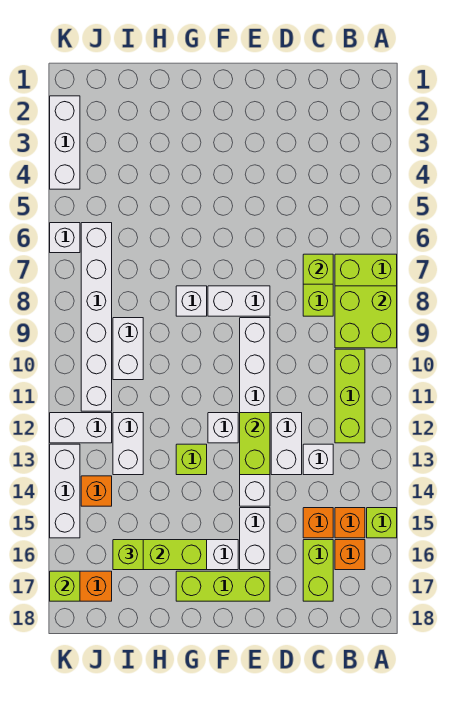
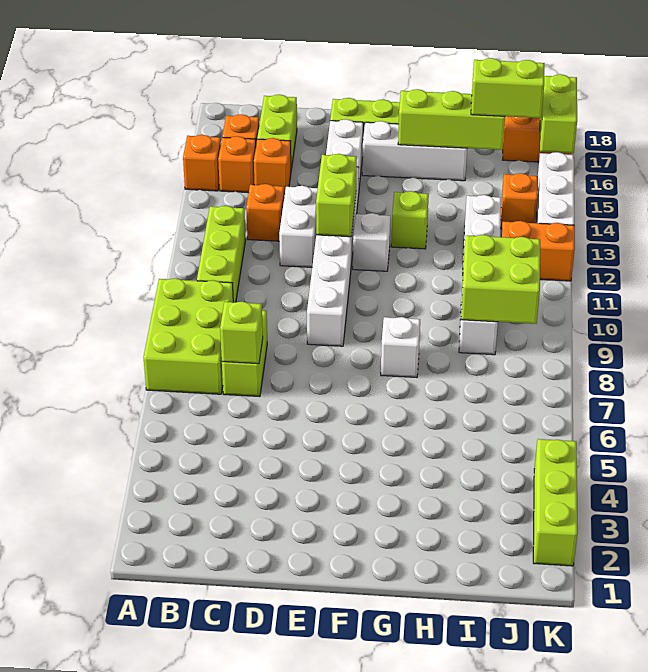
lime brick A8:B9 level 2 -> lime brick I9:J10 level 2
lime brick A15 level 1 -> orange brick A15 level 1
white brick C13 level 1 -> orange brick C13 level 1
white brick E8:F8 level 1 -> none
lime brick I16 level 3 -> lime brick I16:J16 level 3
white brick J6:J11 level 1 -> none
white brick J12:K12 level 1 -> orange brick J12:K12 level 1
white brick K2:K4 level 1 -> lime brick K2:K4 level 1
white brick K6 level 1 -> none
lime brick K17 level 2 -> lime brick K16:K17 level 2

